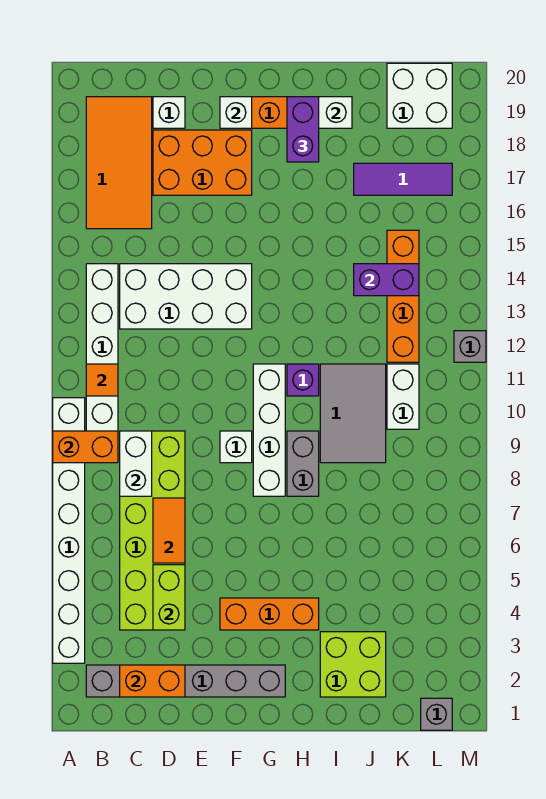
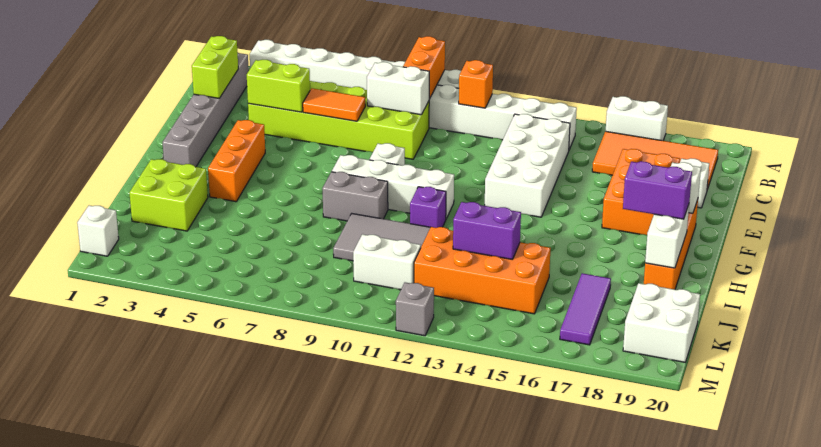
none -> white brick A16:A17 level 1
orange tile B11 level 2 -> orange brick B11 level 2
orange brick C2:D2 level 2 -> lime brick C2:D2 level 2
purple brick J14:K14 level 2 -> purple brick J13:J14 level 2
orange brick K12:K15 level 1 -> orange brick J12:K15 level 1
grey brick L1 level 1 -> white brick L1 level 1

